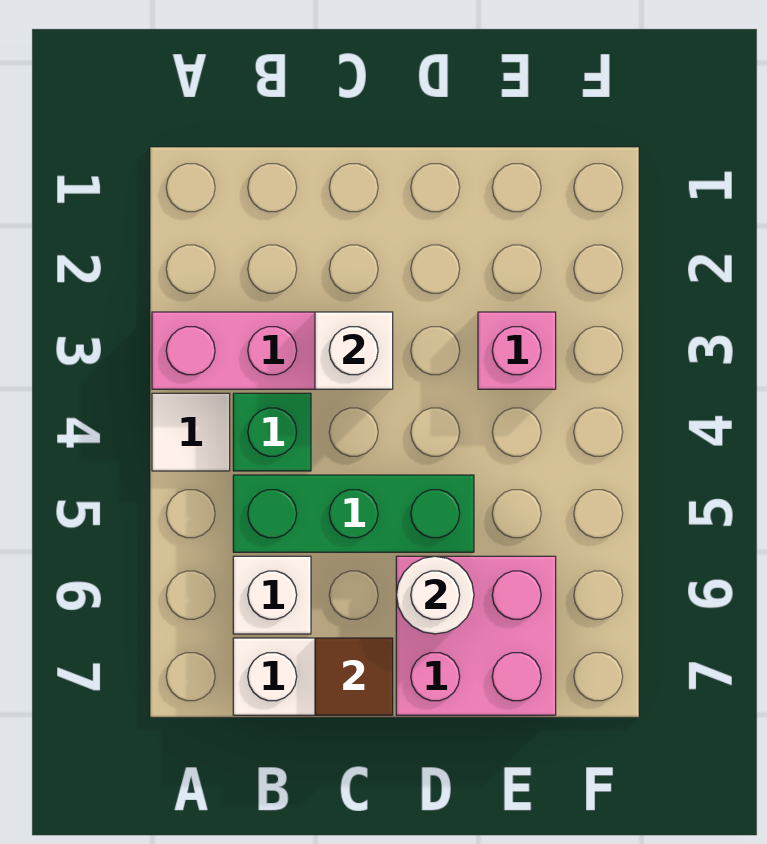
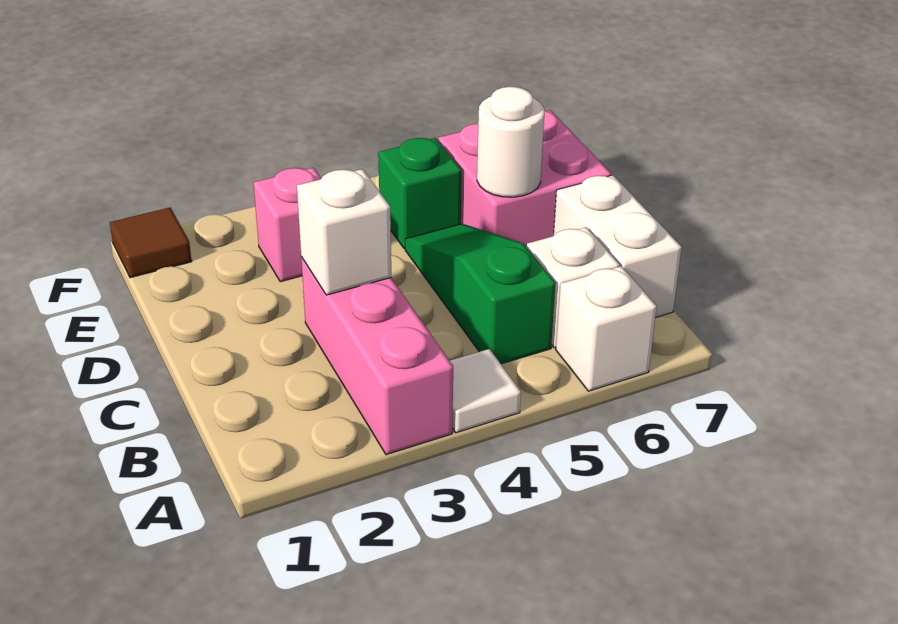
none -> white brick A6 level 1
green brick B4 level 1 -> green brick E5 level 1
green brick B5:D5 level 1 -> green slope B5:D5 level 1 top B
brown tile C7 level 2 -> brown tile F1 level 1

